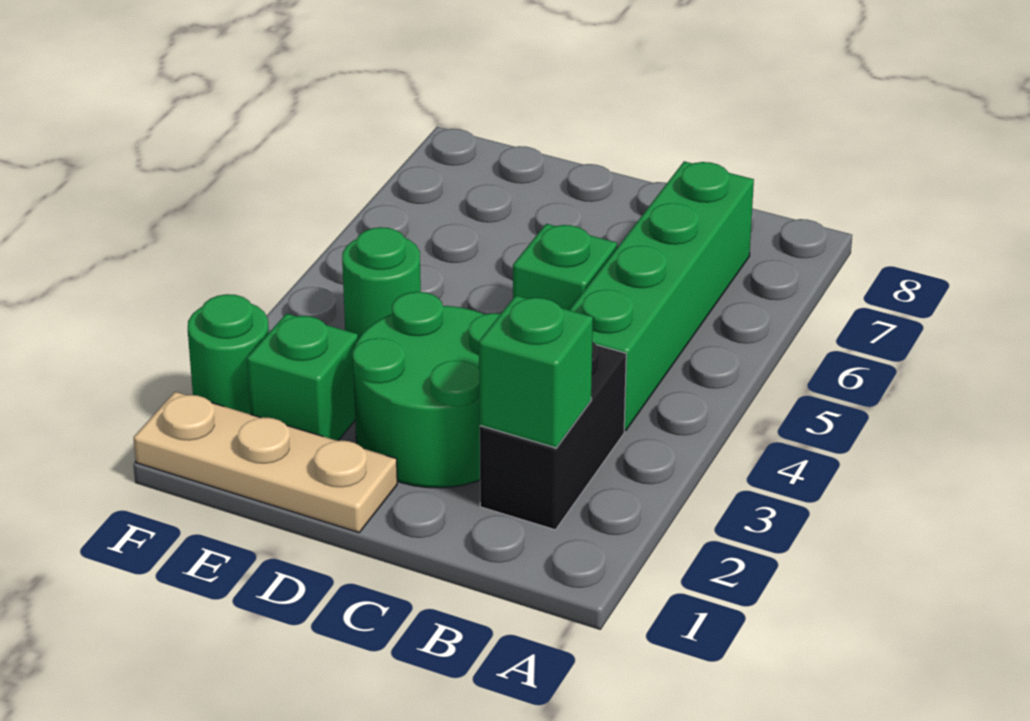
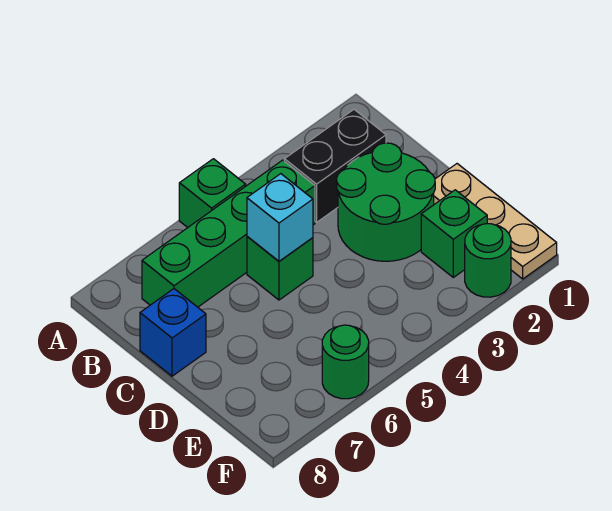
green brick B2 level 2 -> green brick A5 level 1
none -> cyan brick C5 level 2
none -> blue brick C8 level 1
green round brick E4 level 1 -> green round brick F6 level 1

